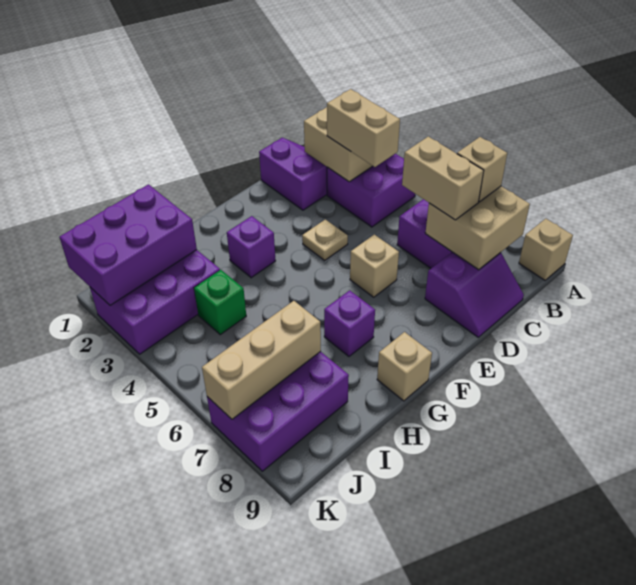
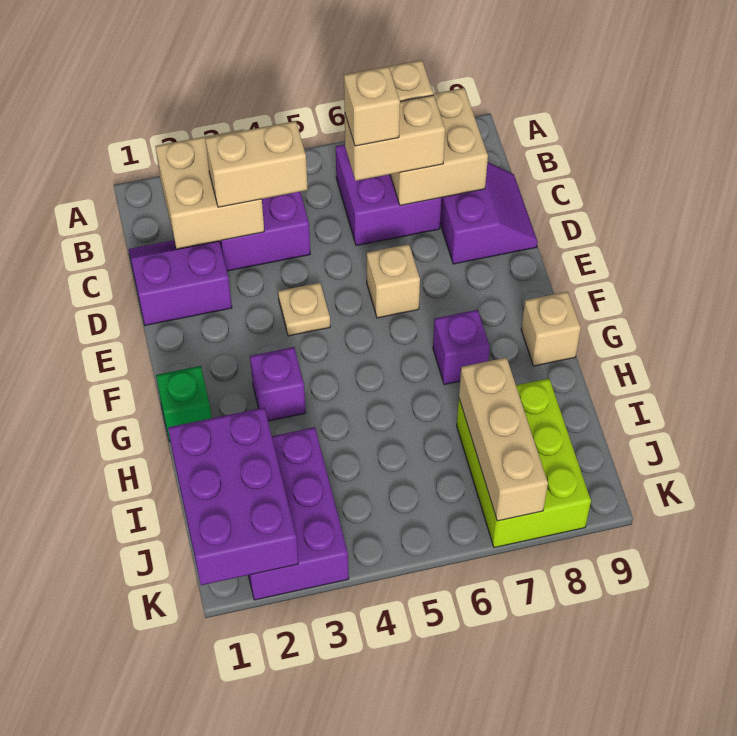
tan brick A9 level 1 -> tan brick C6 level 4
green brick I4 level 1 -> green brick G1 level 1
purple brick I7:K8 level 1 -> lime brick I7:K8 level 1

